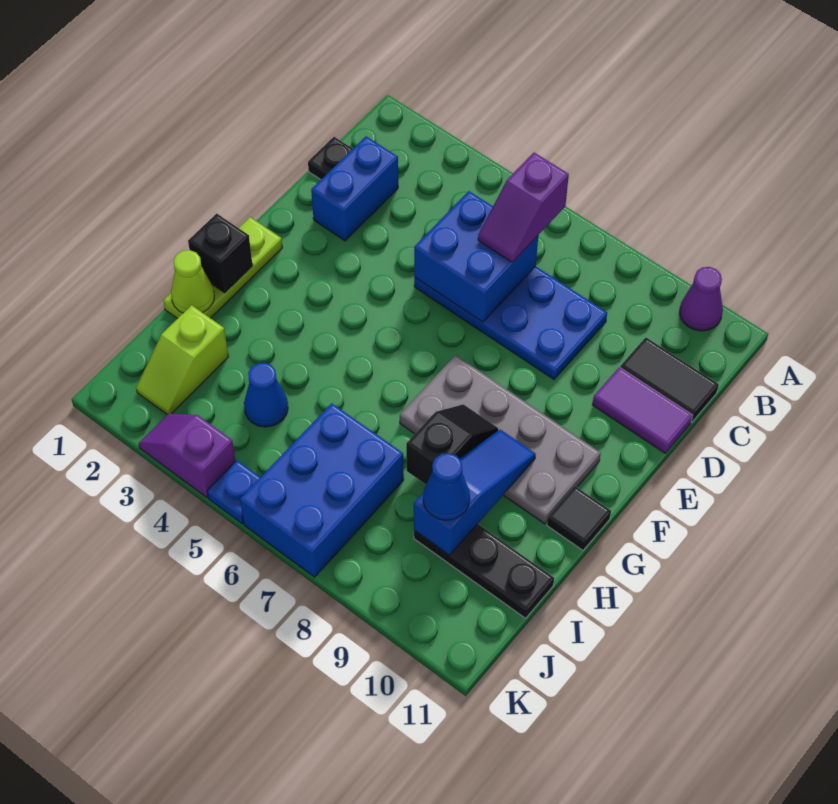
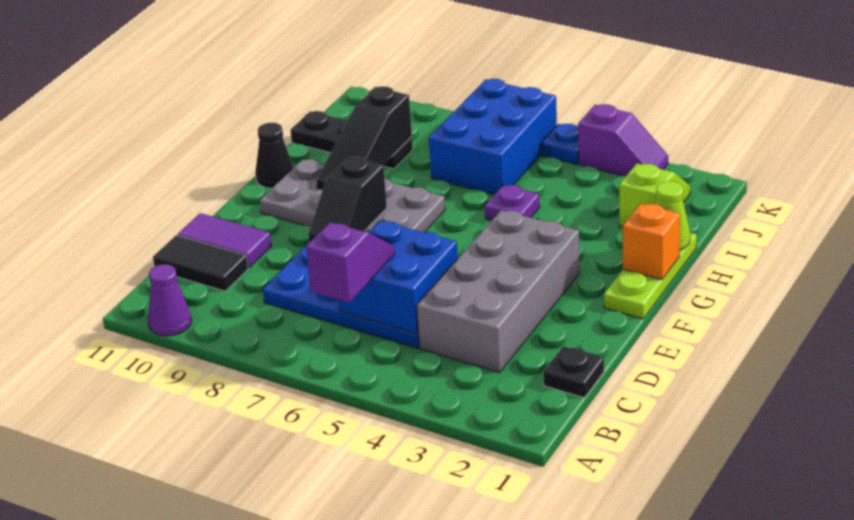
blue brick C2:D2 level 1 -> none
none -> grey brick C3:F4 level 1
black brick G1 level 2 -> orange brick G1 level 2
black slope G8:H8 level 2 top H -> black slope E8:F8 level 2 top F
blue slope G9:I9 level 2 top I -> black slope G9:I9 level 2 top I
black tile G11 level 1 -> black cone G11 level 1
none -> purple plate H5 level 1
blue cone I4 level 1 -> none
blue cone I9 level 3 -> none

